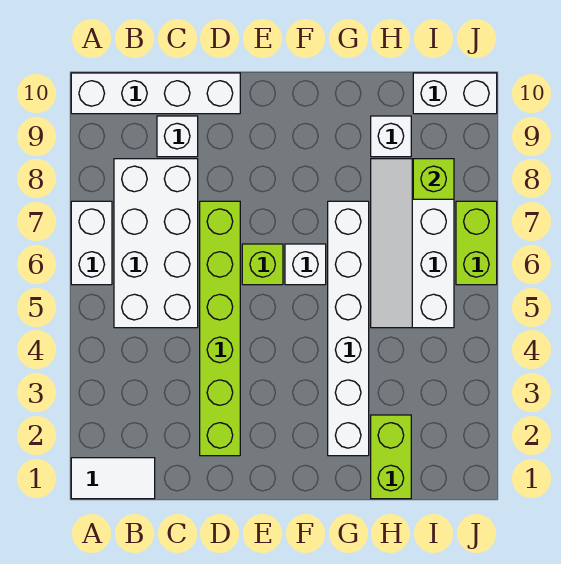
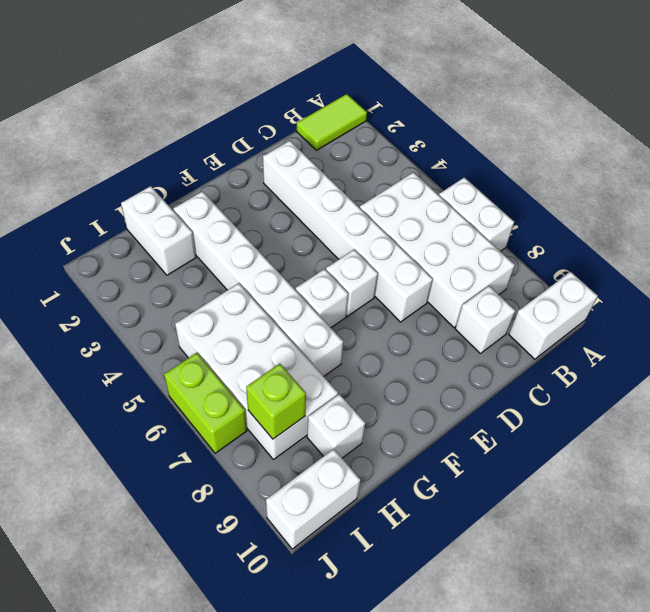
white tile A1:B1 level 1 -> lime tile A1:B1 level 1
white brick A10:D10 level 1 -> white brick A10:B10 level 1
lime brick D2:D7 level 1 -> white brick D2:D7 level 1
lime brick E6 level 1 -> white brick E6 level 1
lime brick H1:H2 level 1 -> white brick H1:H2 level 1
white slope H5:I8 level 1 top I -> white brick H5:I8 level 1

